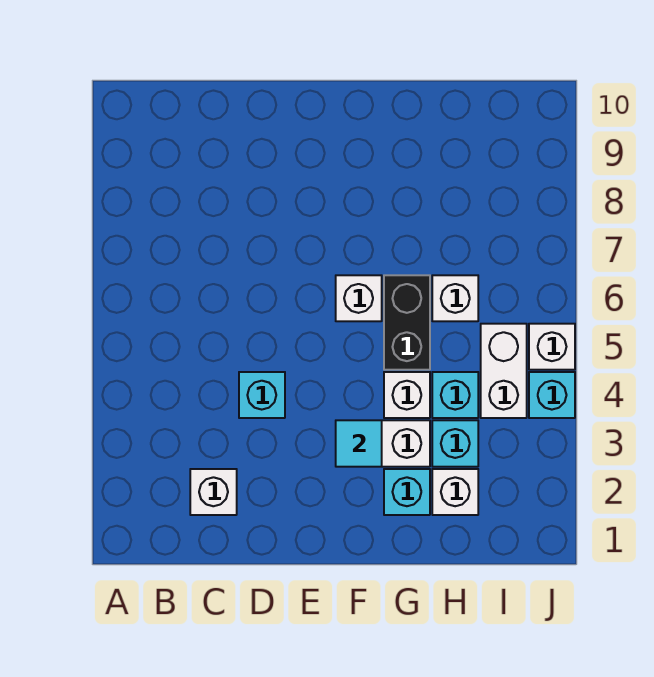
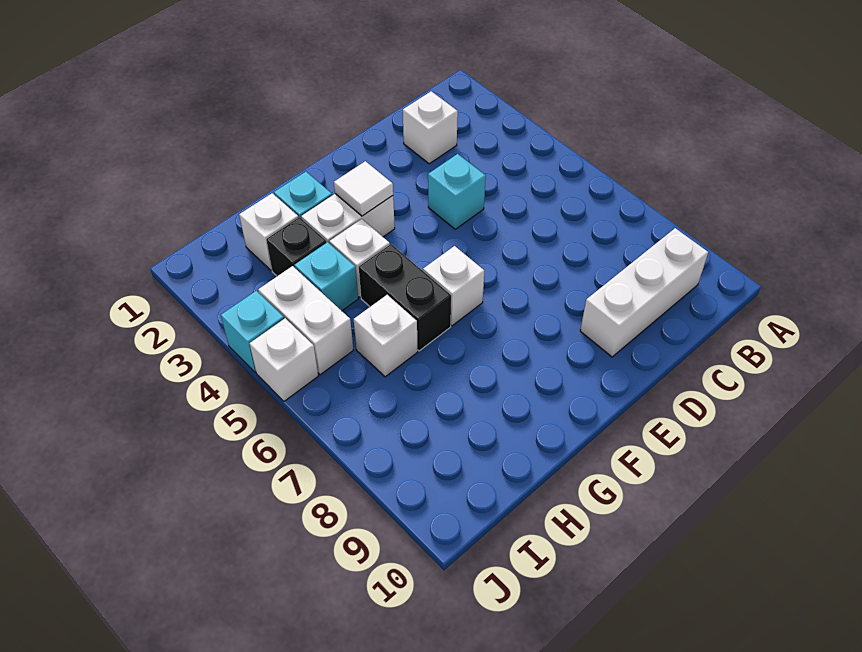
none -> white brick B9:D9 level 1
cyan tile F3 level 2 -> white tile F3 level 2
cyan brick H3 level 1 -> black brick H3 level 1

